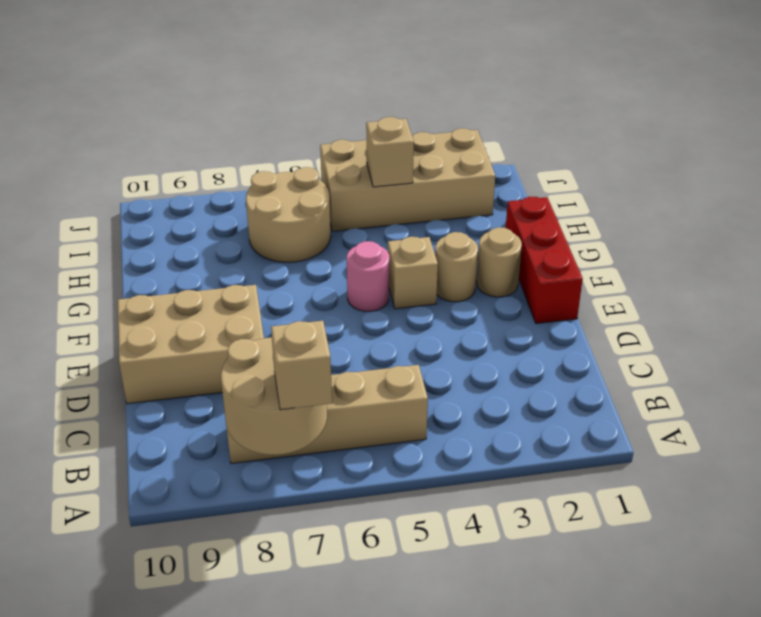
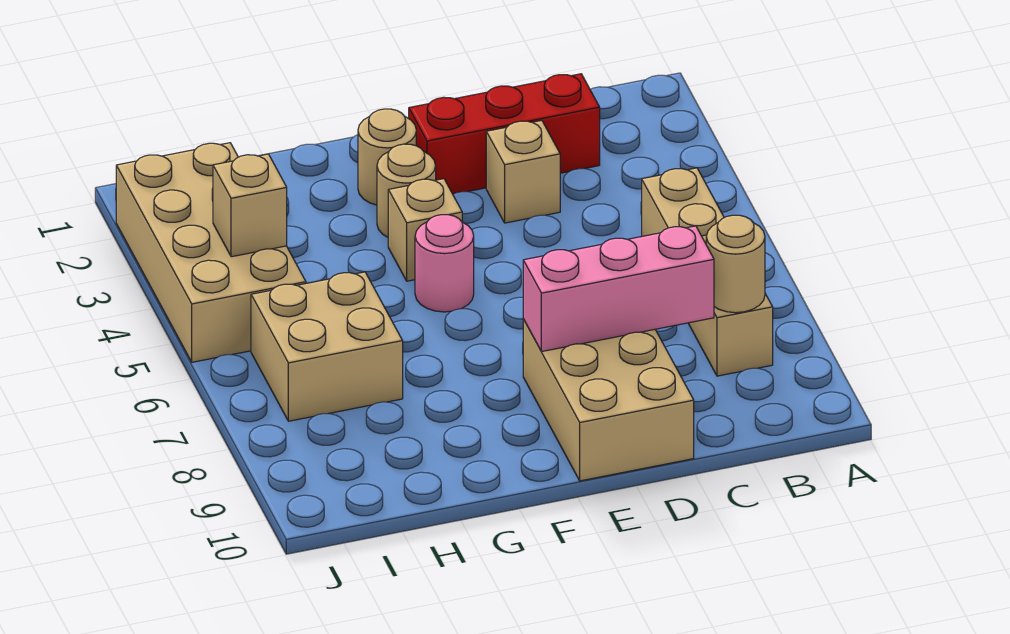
tan round brick A7:B8 level 2 -> tan round brick B8 level 2
tan brick A7 level 3 -> tan brick D3 level 1
none -> pink brick C8:E8 level 2
red brick E1:G1 level 1 -> red brick C2:E2 level 1
tan round brick H6:I7 level 1 -> tan brick H6:I7 level 1

